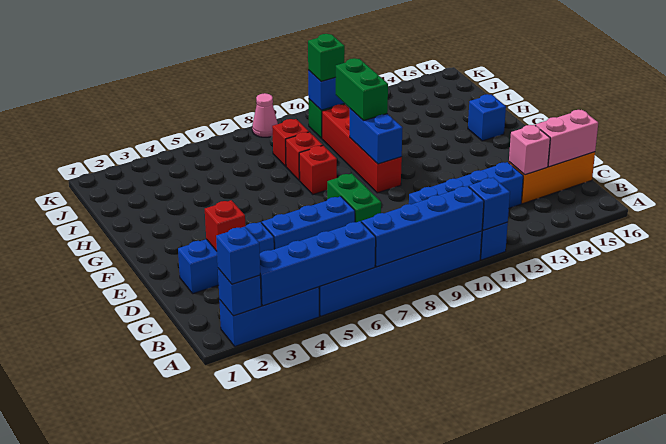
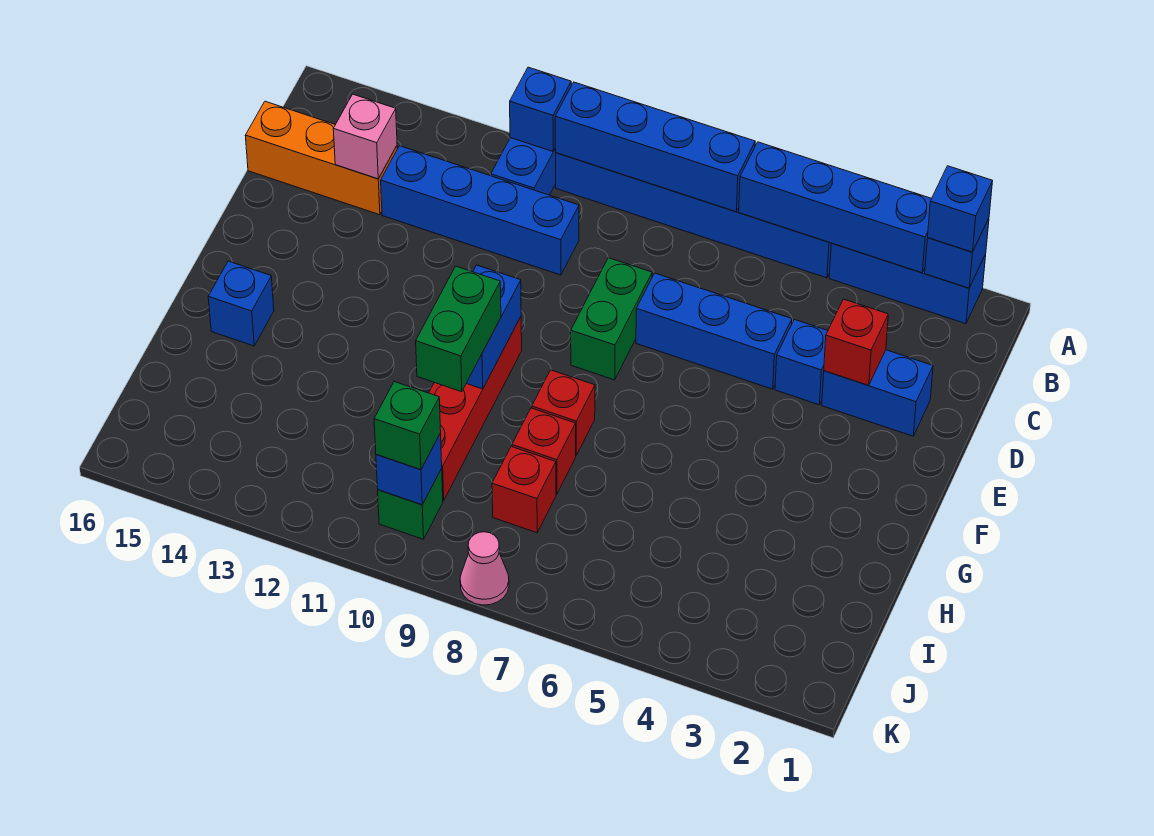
pink brick C15:C16 level 2 -> none

